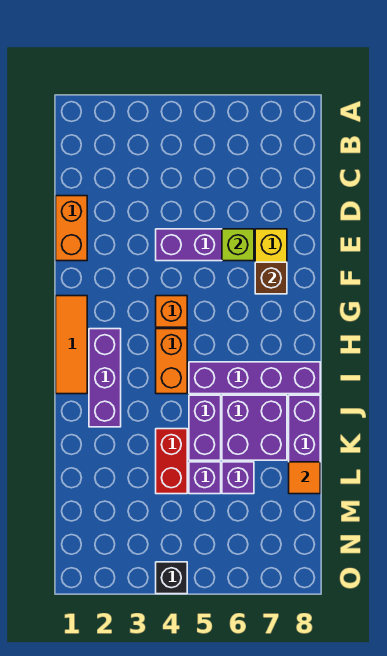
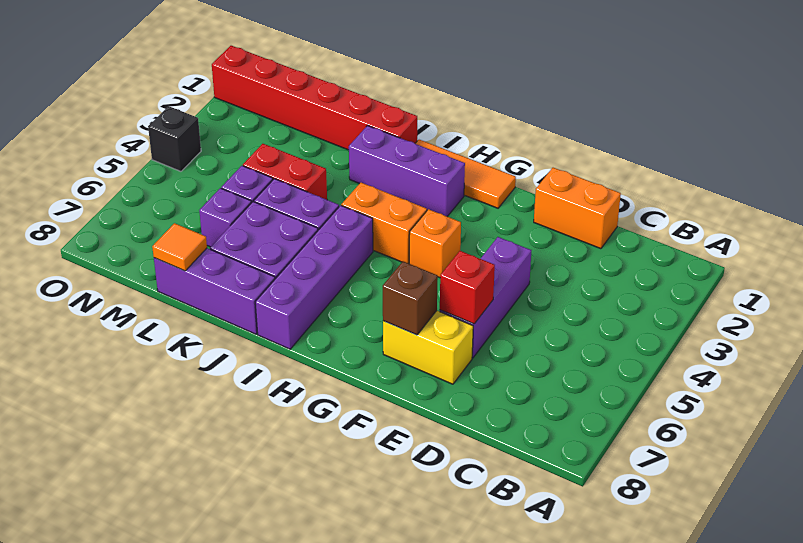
lime brick E6 level 2 -> red brick E6 level 2
none -> red brick J1:O1 level 1

